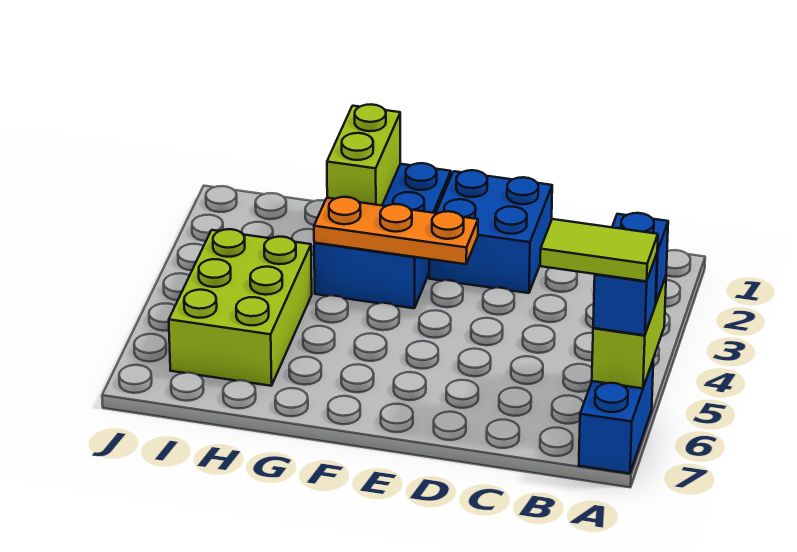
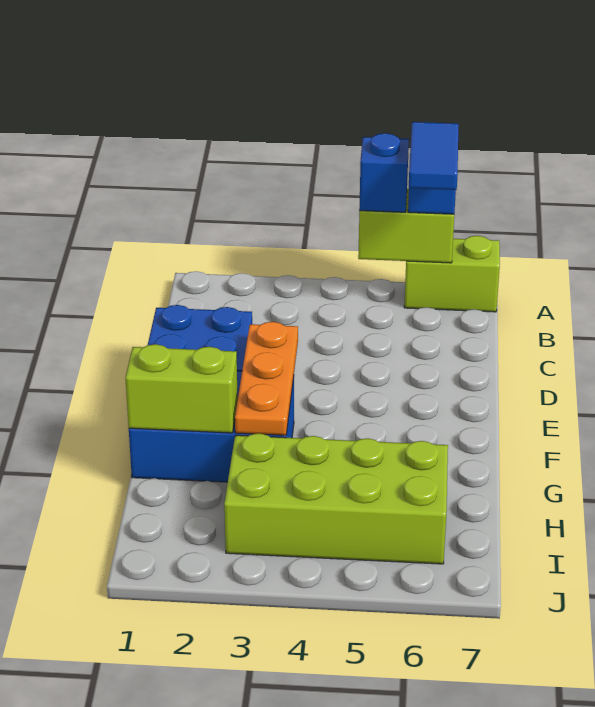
blue brick A6:A7 level 1 -> lime brick A6:A7 level 1
lime tile A6:B6 level 4 -> blue tile A6:B6 level 4
lime brick H4:I6 level 1 -> lime brick H3:I6 level 1

